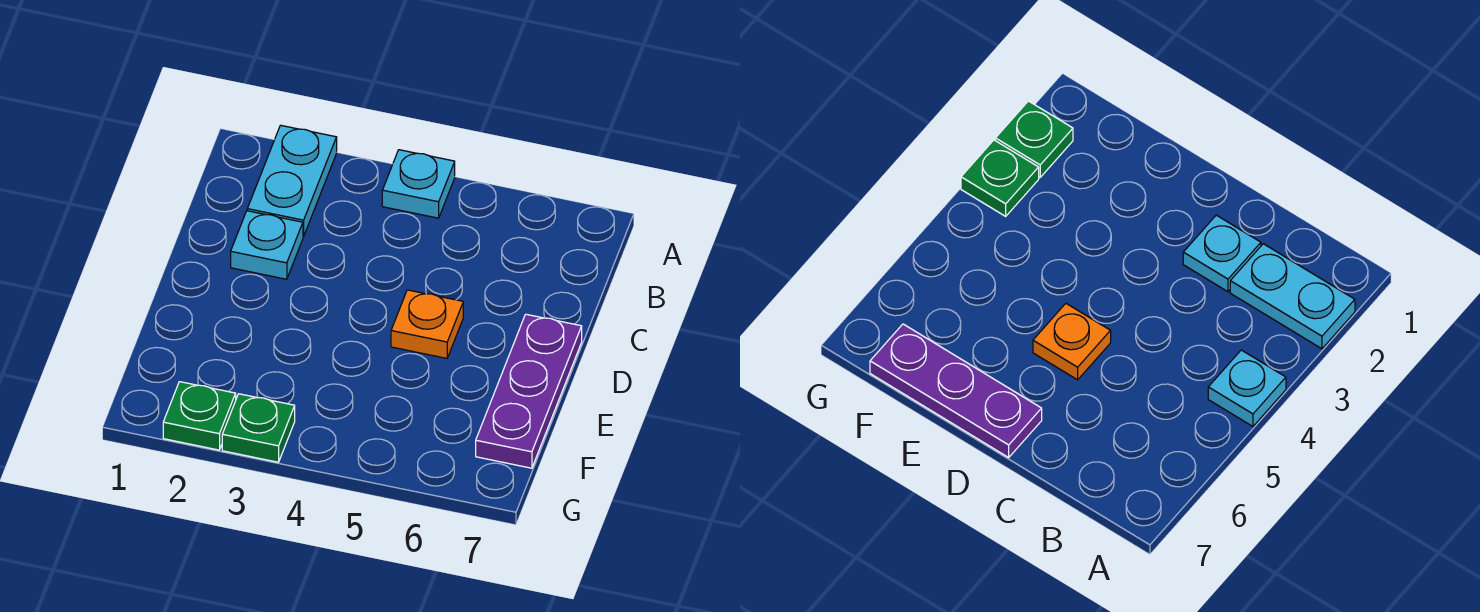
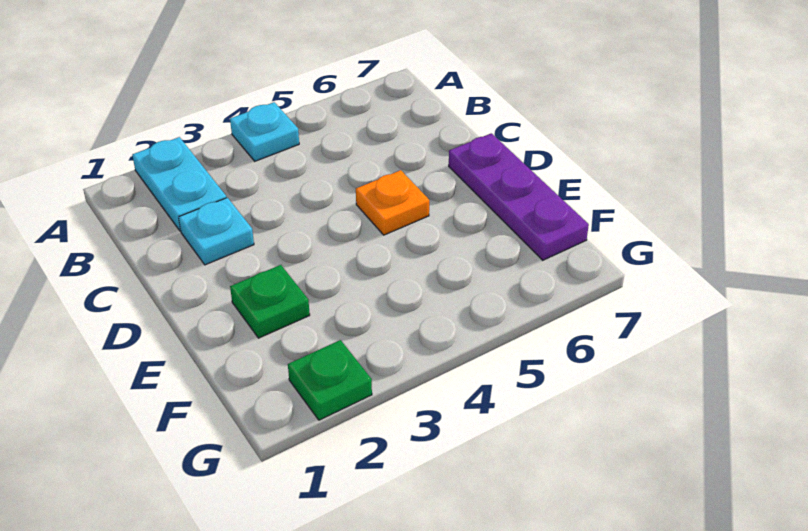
green plate G3 level 1 -> green plate E2 level 1

